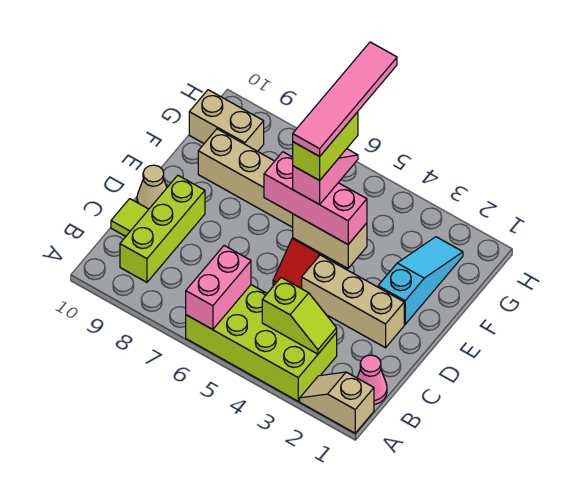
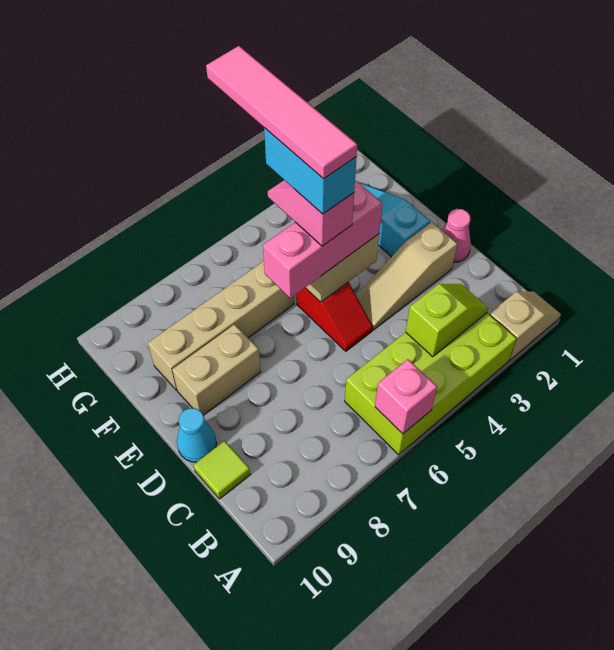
tan slope A1:A2 level 1 top 1 -> tan slope A1:A2 level 1 top 2
pink brick A6:B6 level 2 -> pink brick A6 level 2
pink cone B1 level 1 -> pink cone D1 level 1
lime brick B9:D9 level 1 -> none
tan brick D2:D4 level 1 -> tan slope D2:D4 level 1 top 2
tan cone D10 level 1 -> cyan cone D10 level 1
lime brick E5:F5 level 5 -> cyan brick E5:F5 level 5
tan brick G9:G10 level 1 -> tan brick E8:E9 level 1

